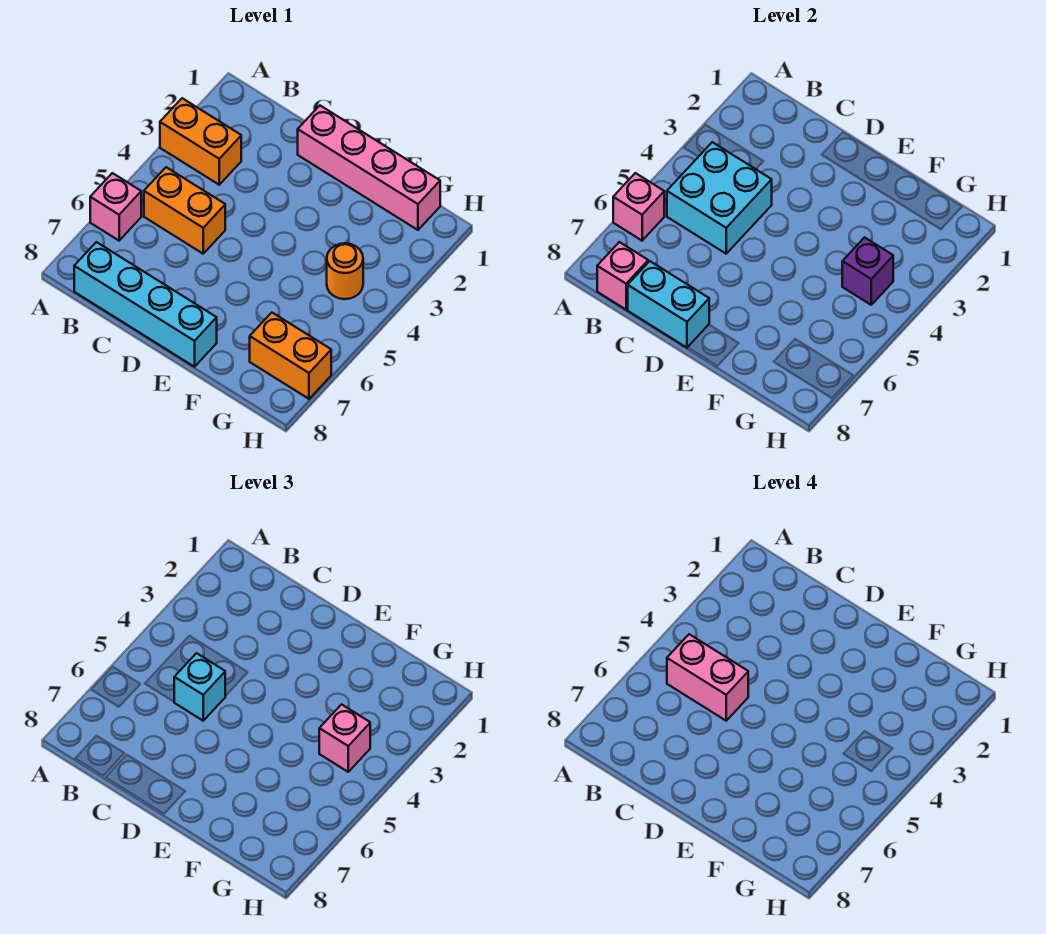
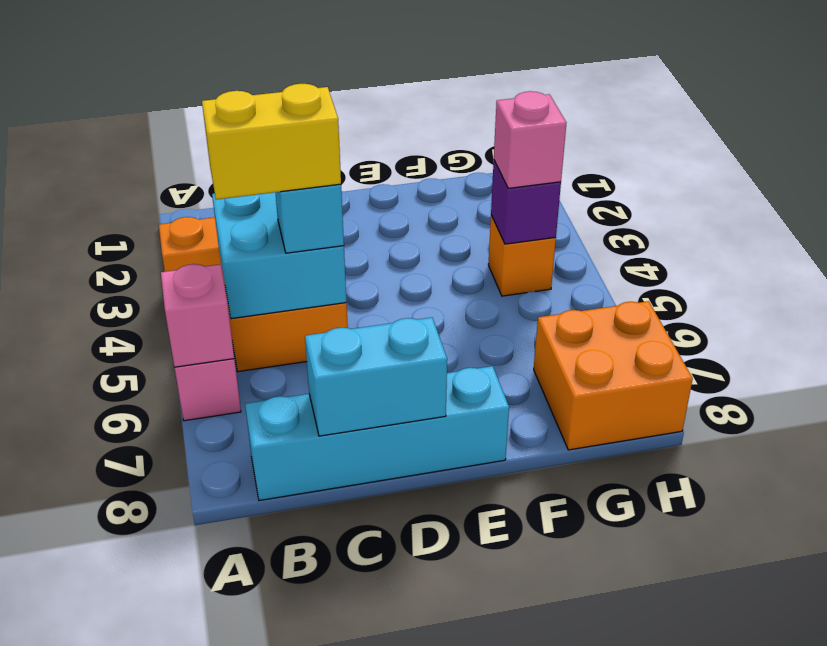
pink brick B5:C5 level 4 -> yellow brick B5:C5 level 4
pink brick B8 level 2 -> none
pink brick D1:G1 level 1 -> none
orange round brick G4 level 1 -> orange brick G4 level 1
orange brick G7:H7 level 1 -> orange brick G7:H8 level 1

